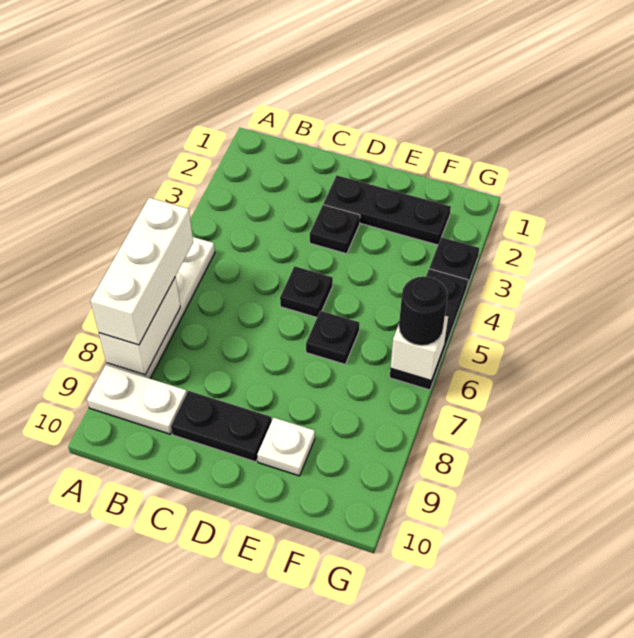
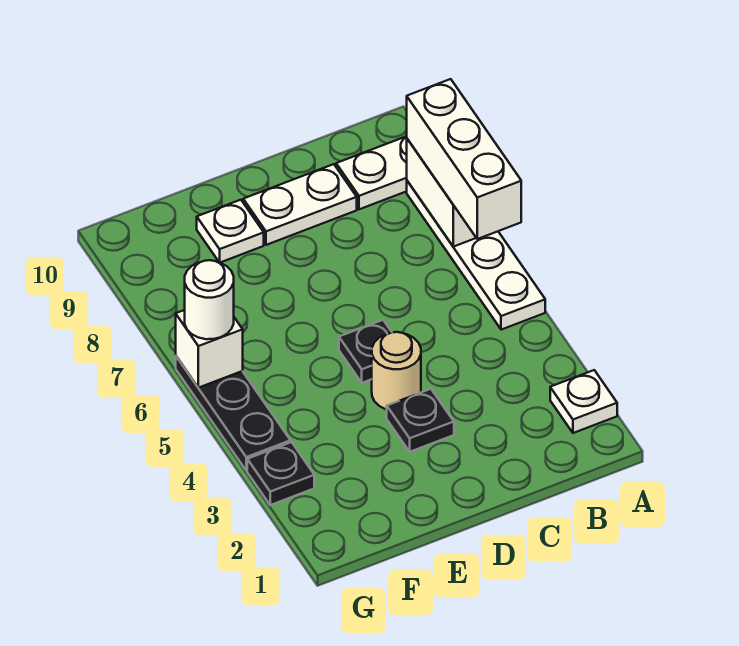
none -> white plate A2 level 1
black plate C9:D9 level 1 -> white plate C9:D9 level 1
black plate D2:F2 level 1 -> none
none -> tan round brick D4 level 1
black plate E6 level 1 -> none
black round brick G6 level 3 -> white round brick G6 level 3

